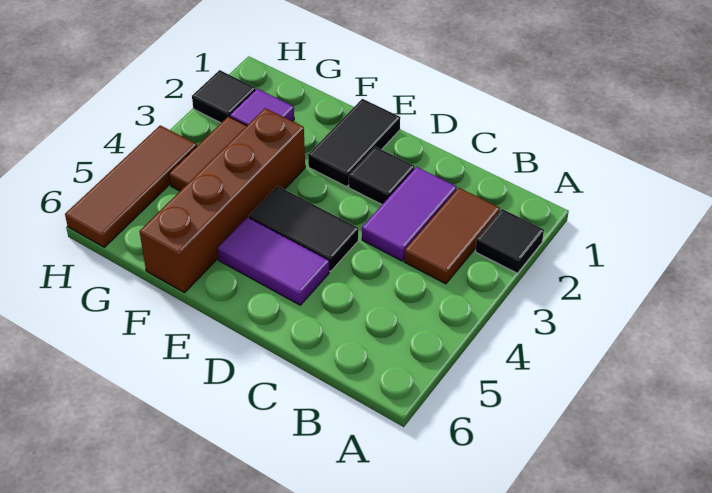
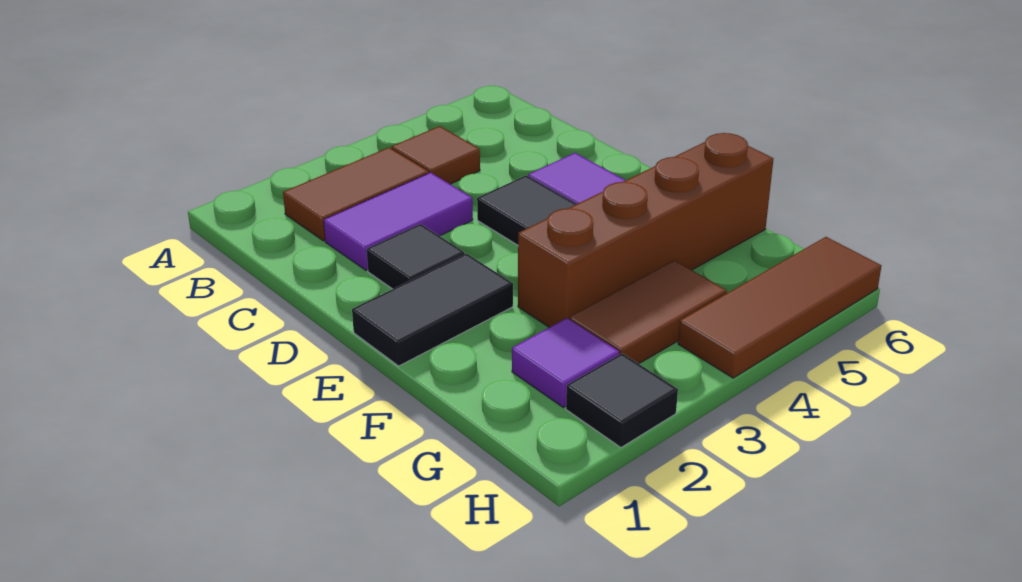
black tile A2 level 1 -> none
none -> brown tile B4 level 1

